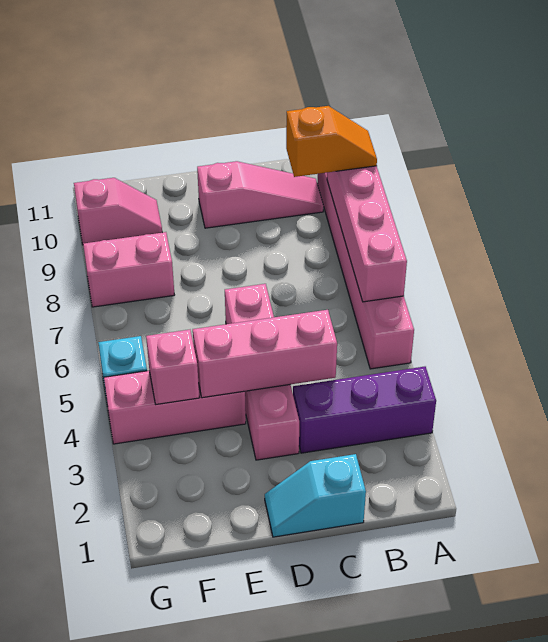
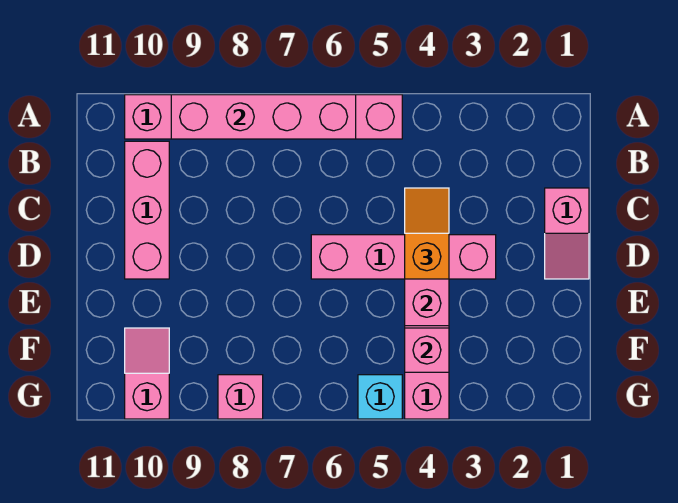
purple brick A3:C3 level 1 -> none
orange slope A9:B9 level 3 top B -> orange slope C4:D4 level 3 top D
pink slope B10:D10 level 1 top D -> pink brick B10:D10 level 1
cyan slope C1:D1 level 1 top C -> pink slope C1:D1 level 1 top C
pink brick F8:G8 level 1 -> pink brick G8 level 1

